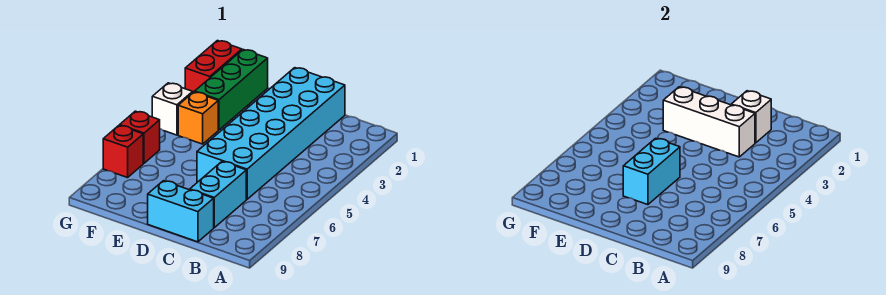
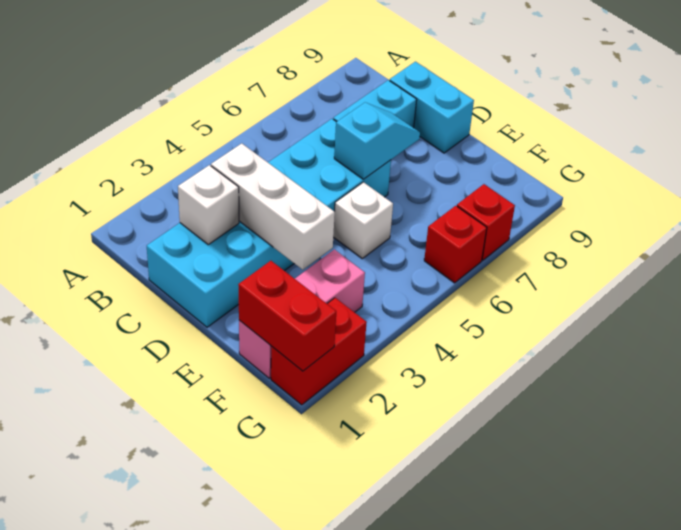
cyan brick D6:D7 level 2 -> cyan slope D6:D7 level 2 top 6
green brick F1:F3 level 1 -> pink brick F1:F3 level 1
none -> red brick F1:G1 level 2
orange brick F4 level 1 -> none
white brick G4 level 1 -> white brick E5 level 1

